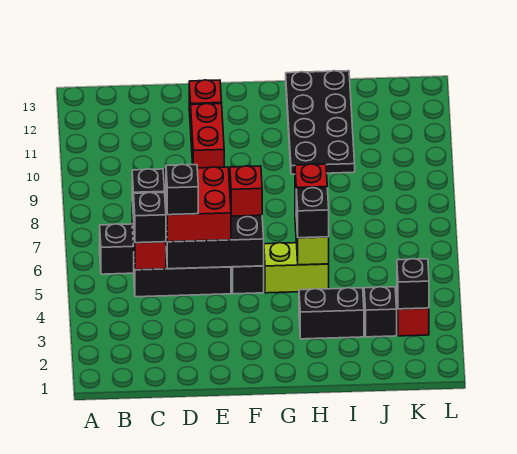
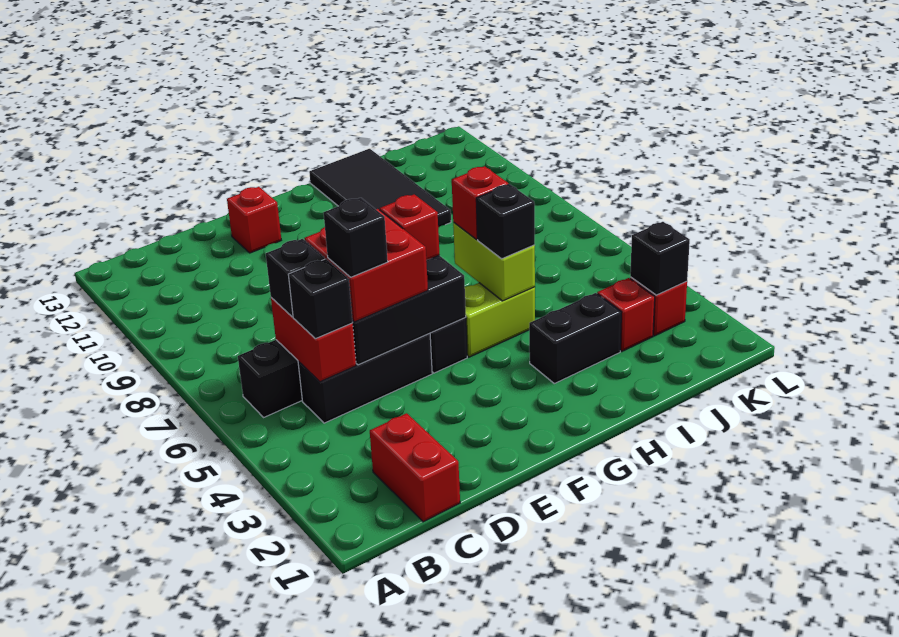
red brick E10:E11 level 1 -> red brick C1:C2 level 1
black plate H10:I13 level 1 -> black tile H10:I13 level 1
black brick J3 level 1 -> red brick J3 level 1

